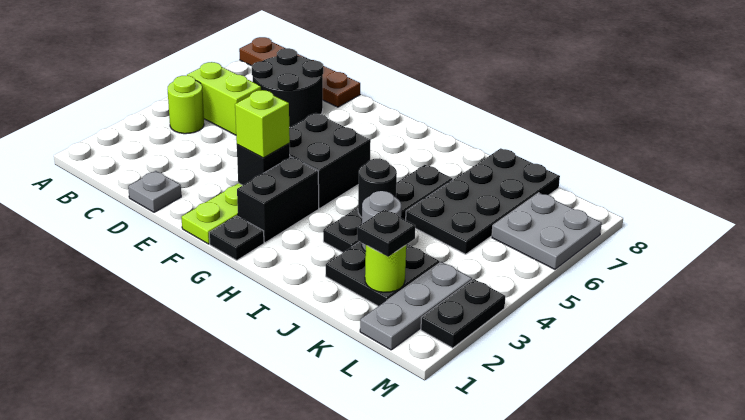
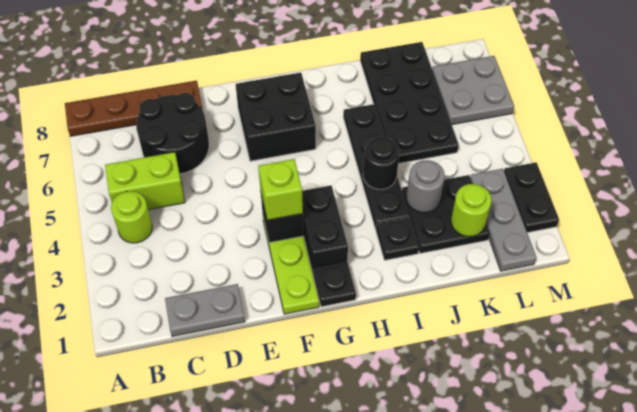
grey plate D1 level 1 -> grey plate C1:D1 level 1
black brick F4:G5 level 1 -> black brick F6:G7 level 1
black plate K2 level 3 -> black plate I2 level 1

